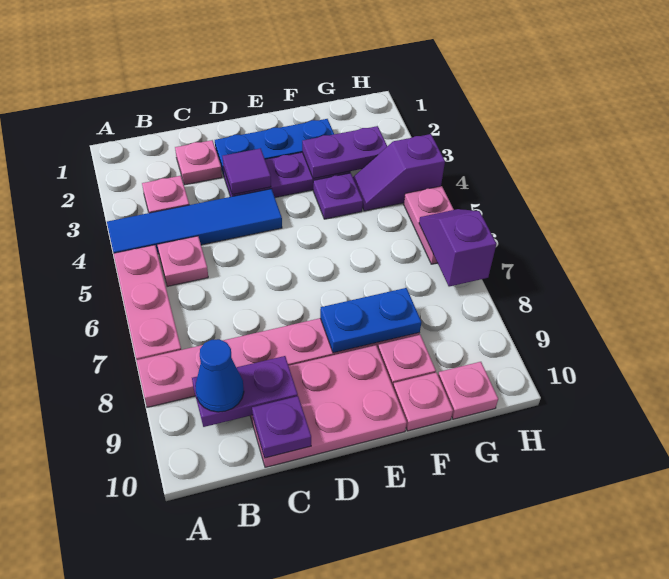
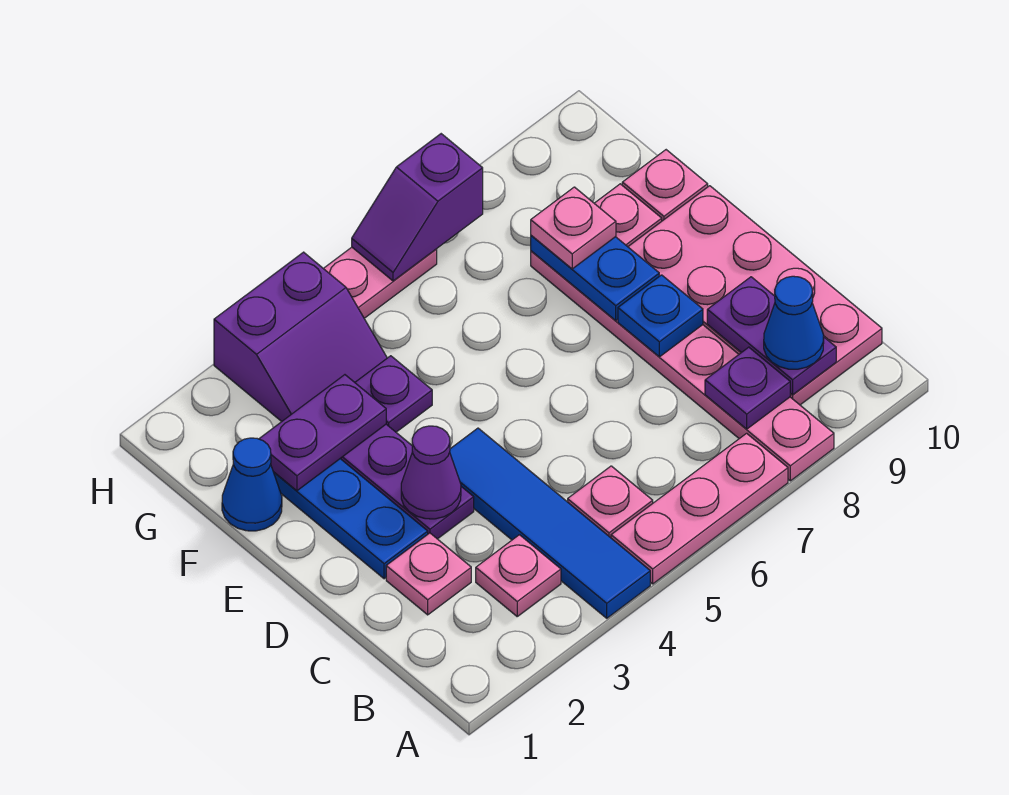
pink plate C9:E10 level 1 -> pink plate B9:E10 level 1
purple plate C10 level 2 -> purple plate B8 level 2
purple tile D3 level 2 -> purple cone D3 level 2
none -> blue plate D8 level 2
none -> blue cone F1 level 1
purple plate F3:G3 level 2 -> purple plate F2:F3 level 2
purple slope G4:H4 level 1 top H -> purple slope G3:H4 level 1 top H
pink plate G10 level 1 -> pink plate F8 level 3

